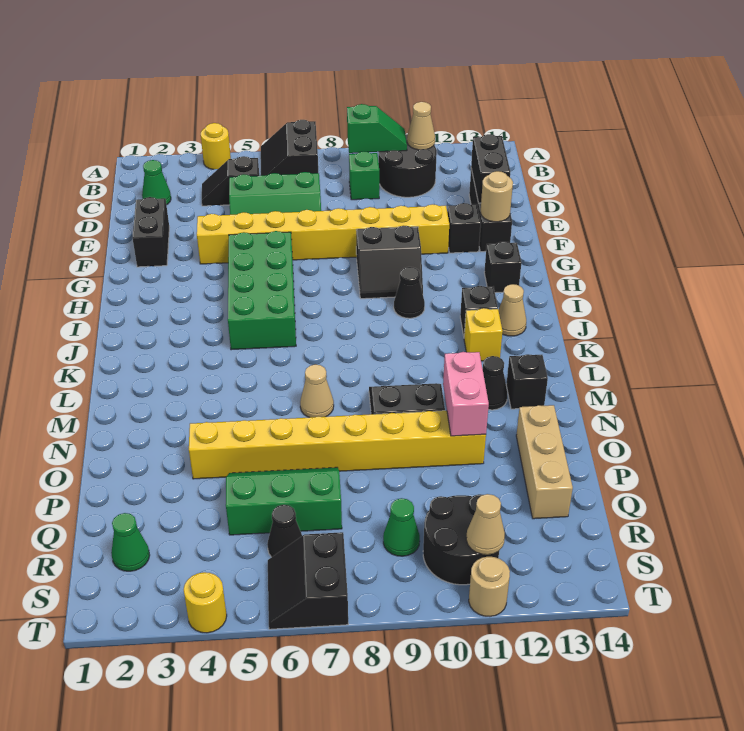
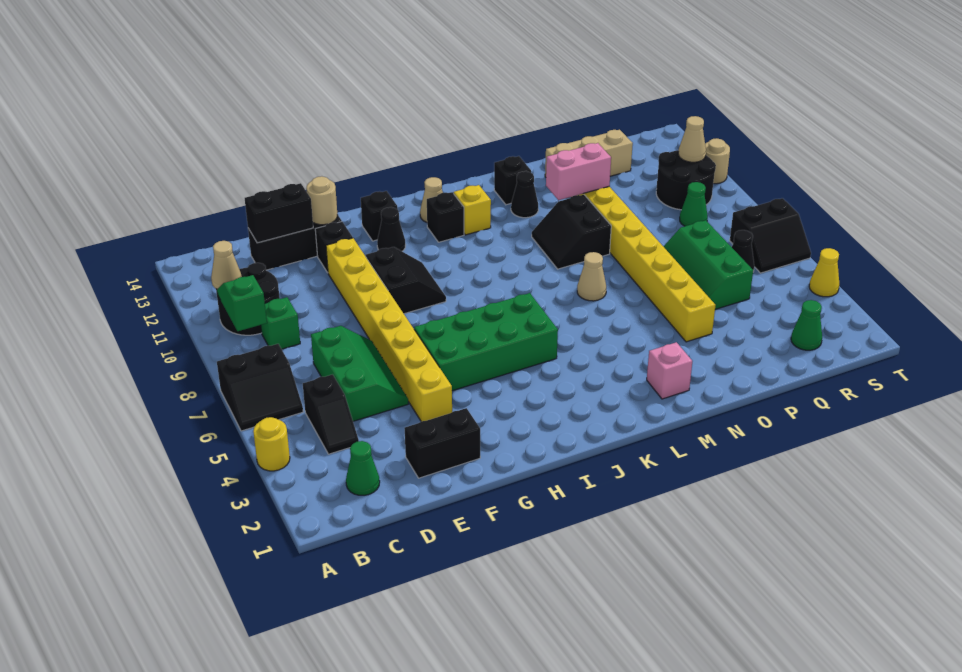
black cone I10 level 1 -> black cone H12 level 1
none -> pink brick M2 level 1
yellow round brick T4 level 1 -> yellow cone T4 level 1

